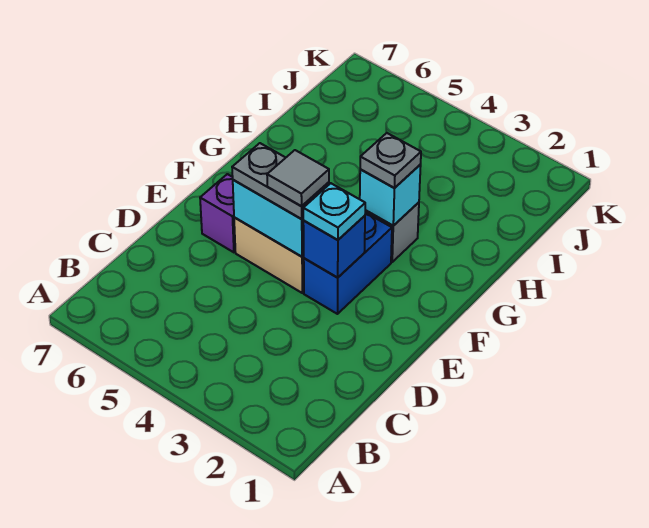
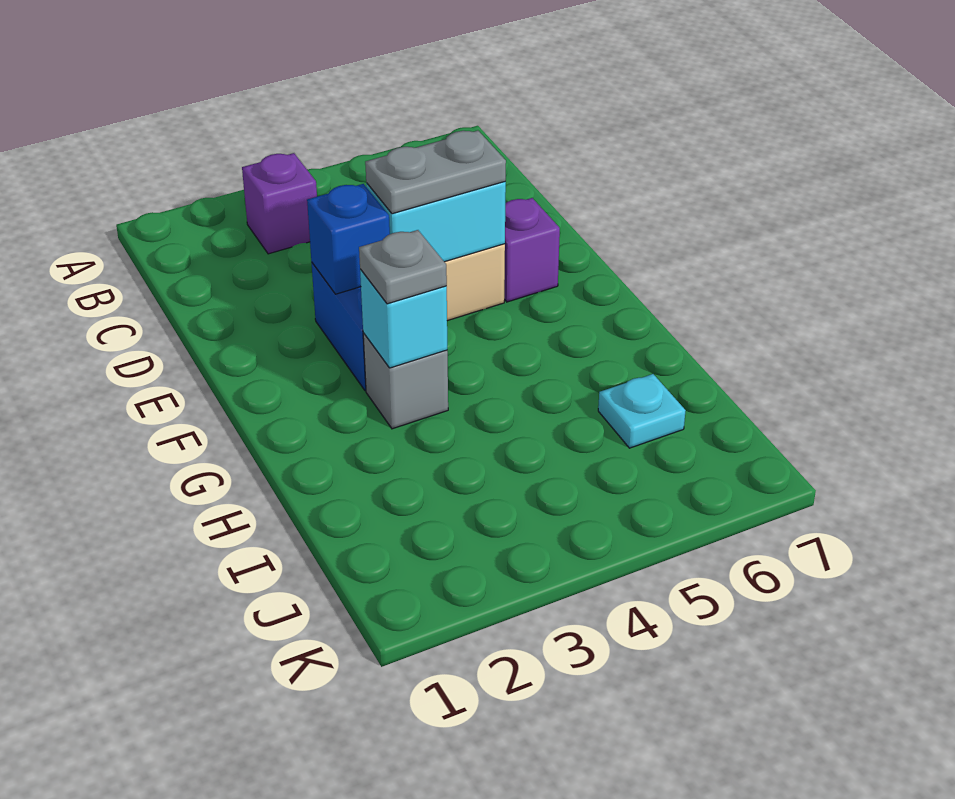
none -> purple brick B3 level 1
cyan plate E3 level 3 -> cyan plate I6 level 1
grey tile E4 level 4 -> none

